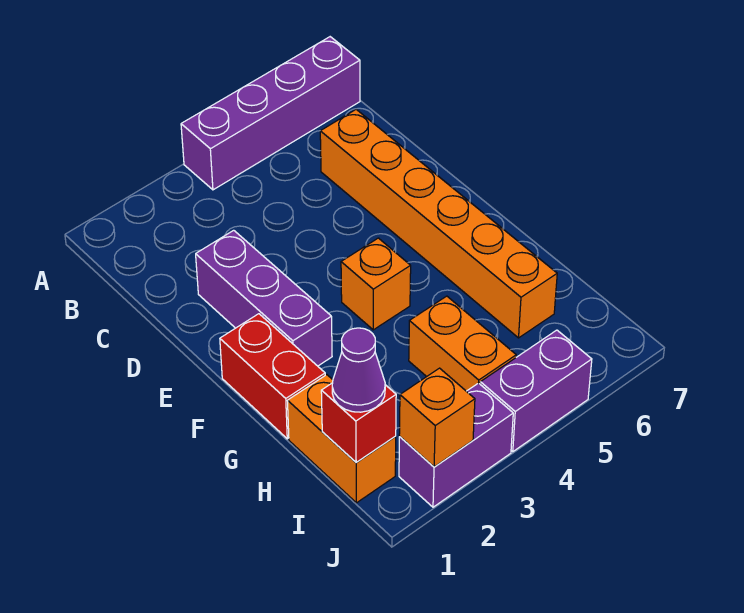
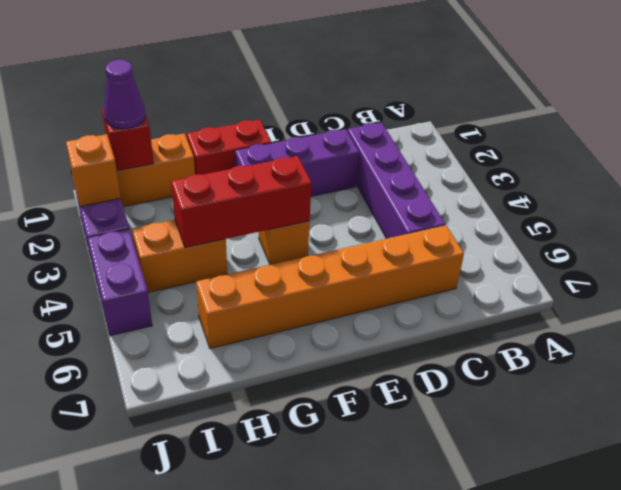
purple brick A4:A7 level 1 -> purple brick C2:C5 level 1
none -> red brick F4:H4 level 2

